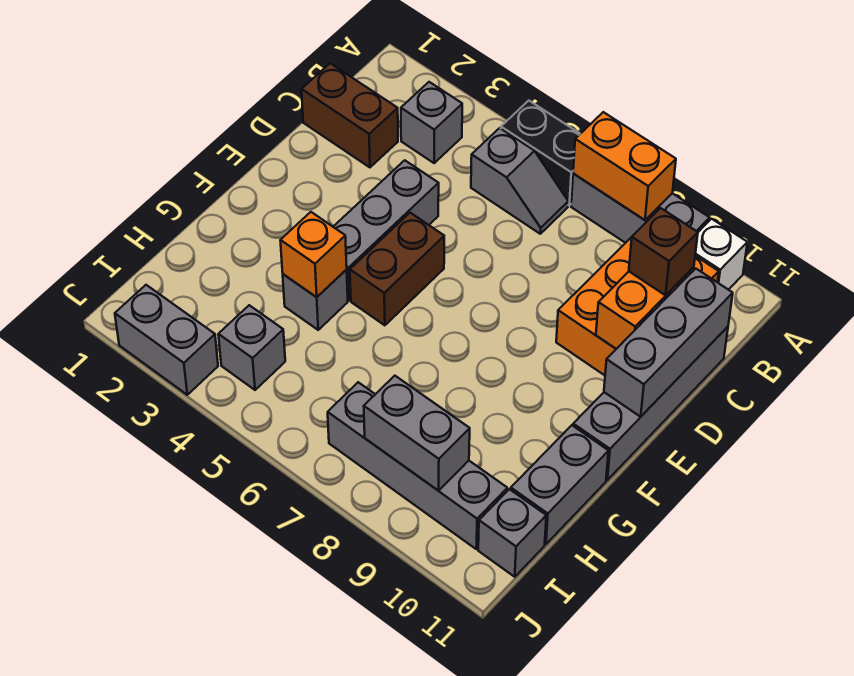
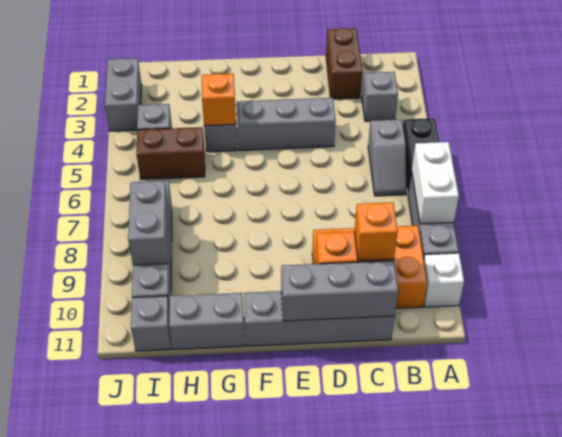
orange brick A7:A8 level 2 -> white brick A7:A8 level 2
brown brick C10 level 3 -> orange brick C10 level 3
brown brick E5:F5 level 1 -> brown brick H5:I5 level 1

